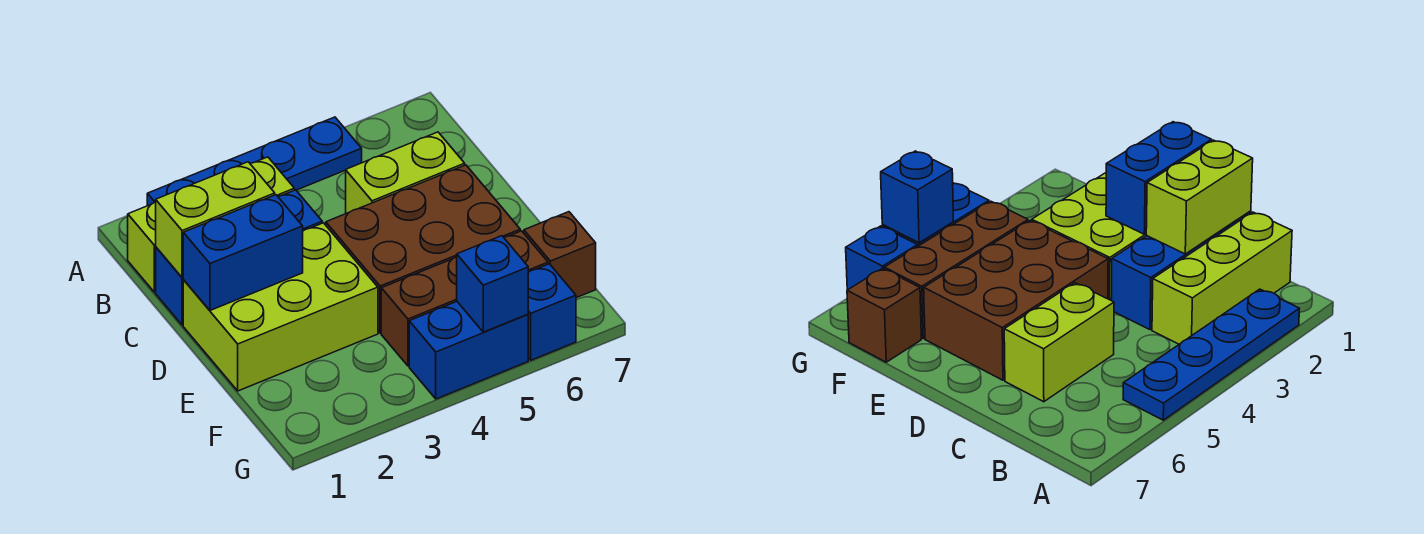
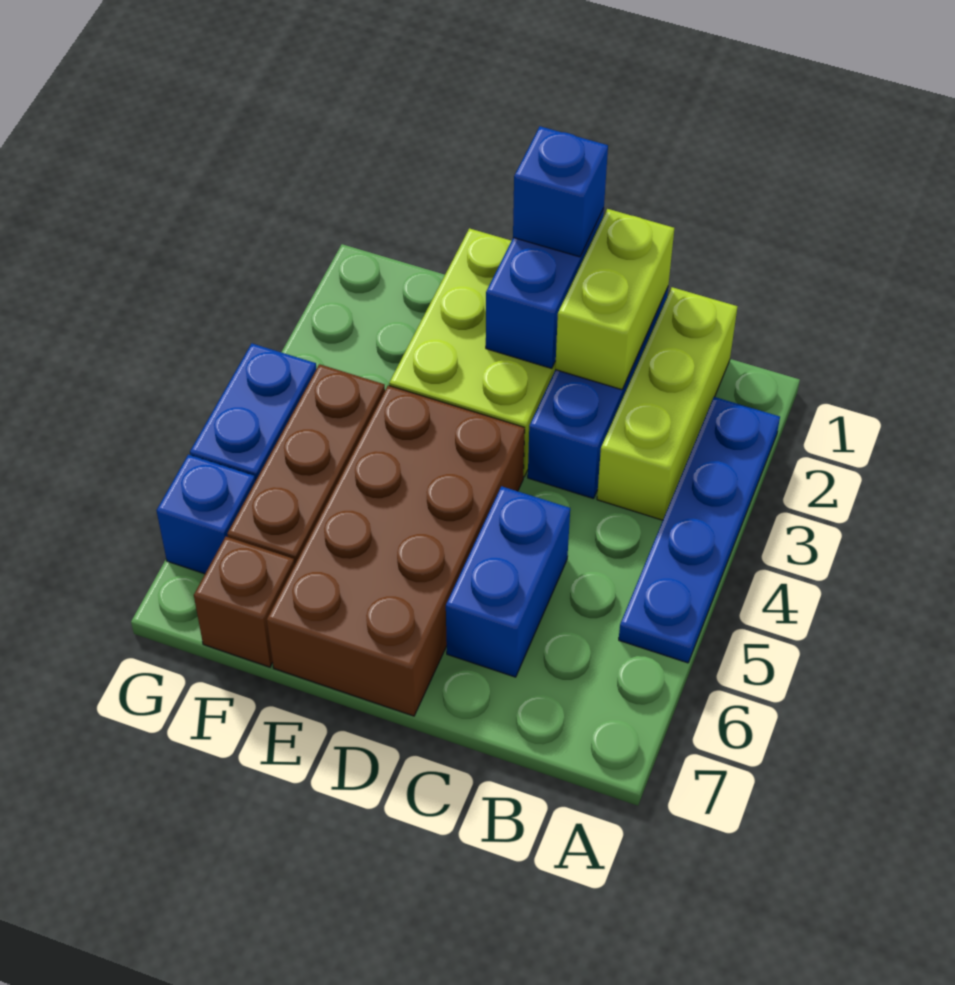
lime brick C5:C6 level 1 -> blue brick C5:C6 level 1
brown brick D4:E6 level 1 -> brown brick D4:E7 level 1
blue brick G5 level 2 -> blue brick D1 level 3

